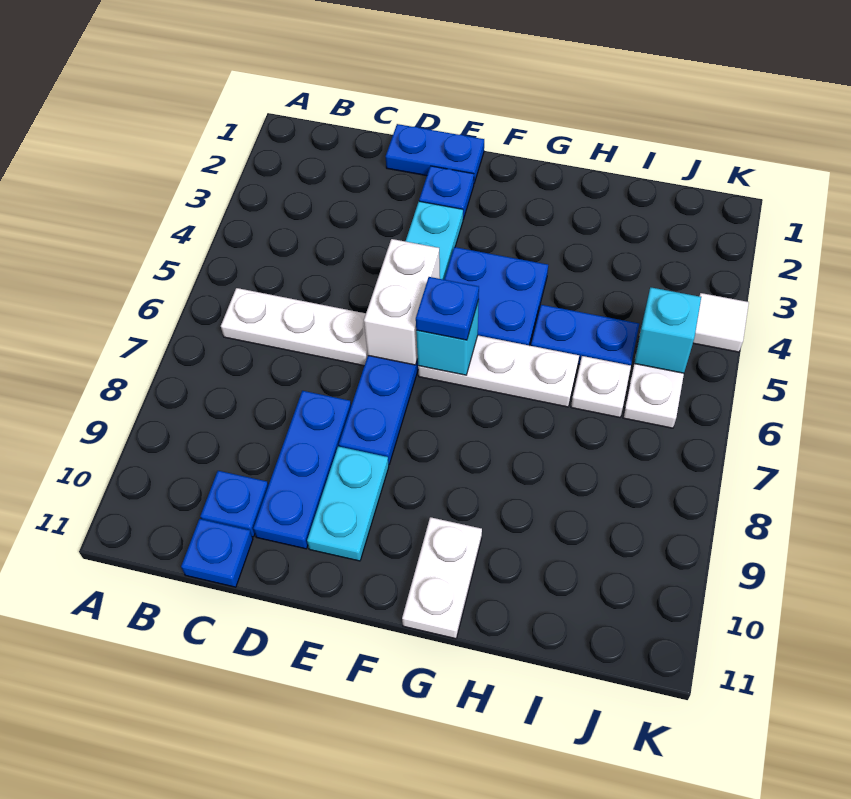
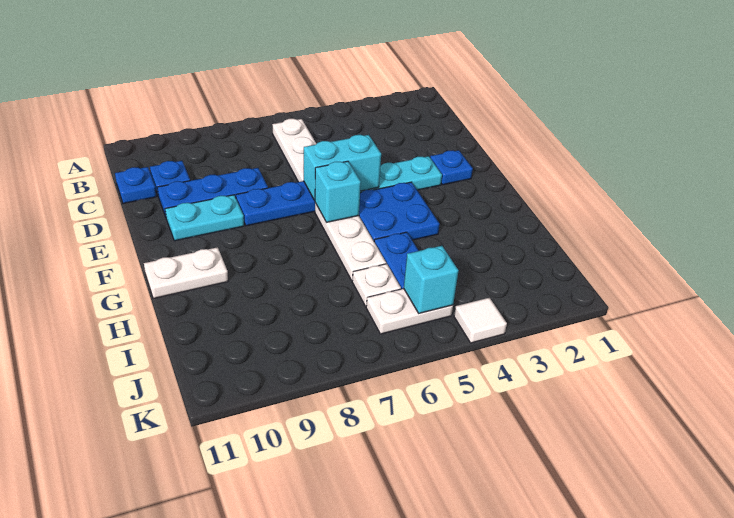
blue plate D1:E1 level 1 -> none
white brick E5:E6 level 2 -> cyan brick E5:E6 level 2
blue plate F6 level 3 -> none

